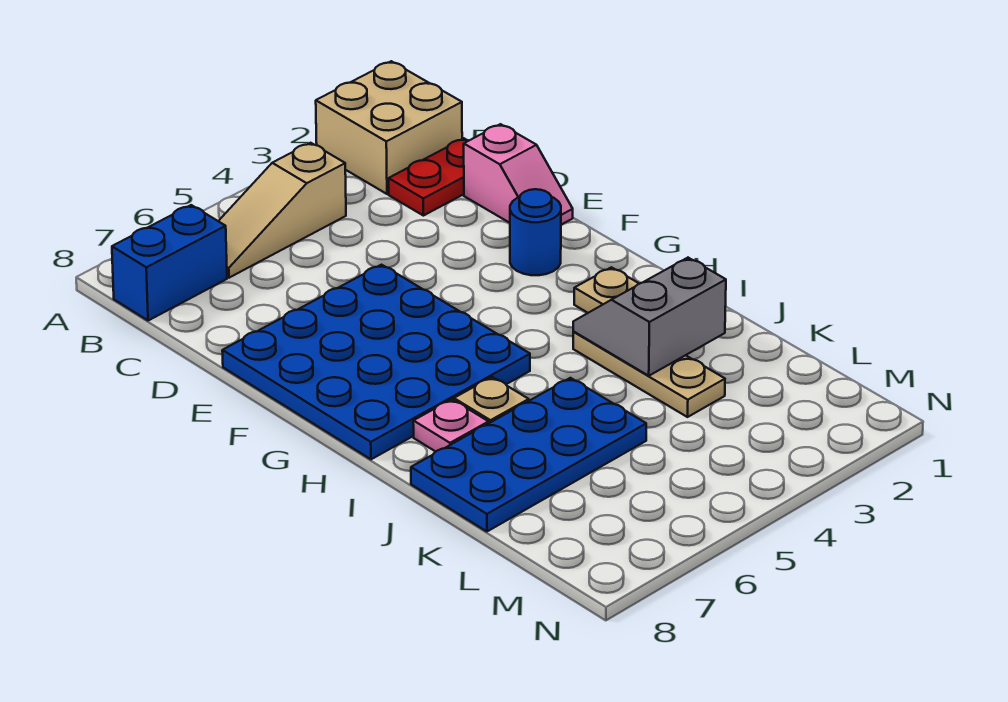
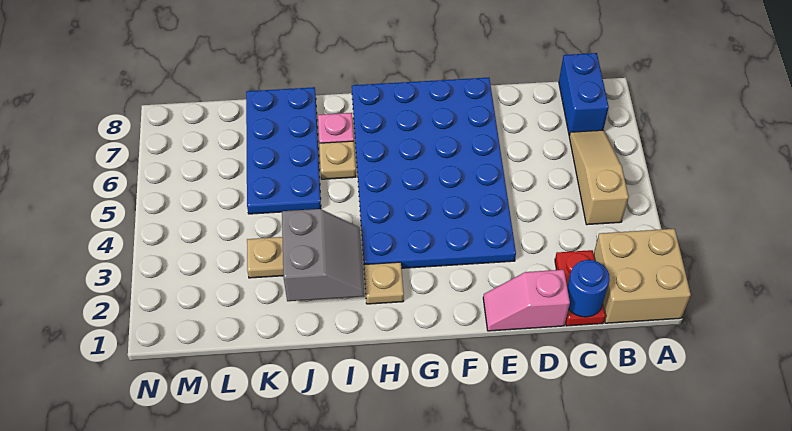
blue plate E5:H8 level 1 -> blue plate E3:H8 level 1
blue round brick F2 level 1 -> blue round brick C1 level 2

